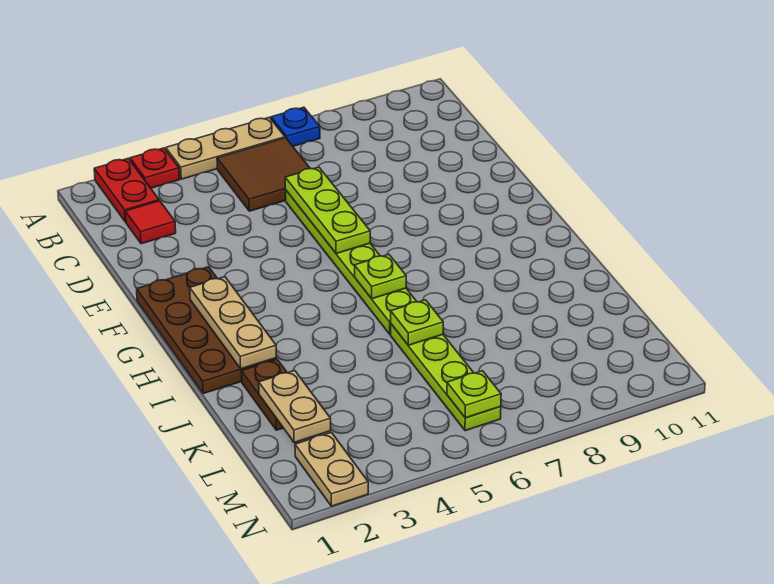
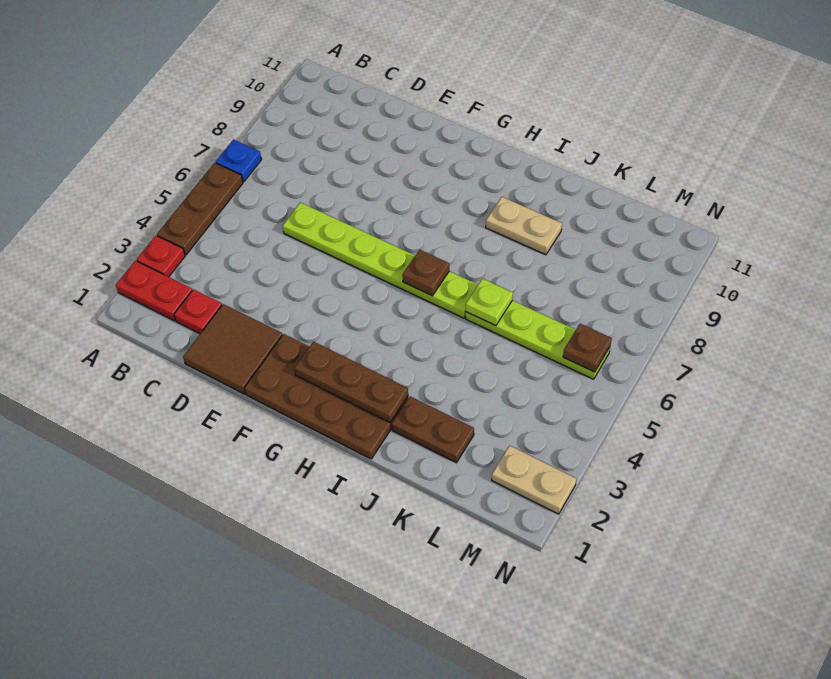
tan plate A4:A6 level 1 -> brown plate A4:A6 level 1
brown tile B5:C6 level 1 -> brown tile D1:E2 level 1
red tile C2 level 1 -> red plate C2 level 1
lime plate D6:F6 level 2 -> none
tan plate G2:I2 level 2 -> brown plate G2:I2 level 2
lime plate H6 level 2 -> brown plate H6 level 2
tan plate K2:L2 level 2 -> tan plate I9:J9 level 1
lime plate M6 level 2 -> brown plate M6 level 2

